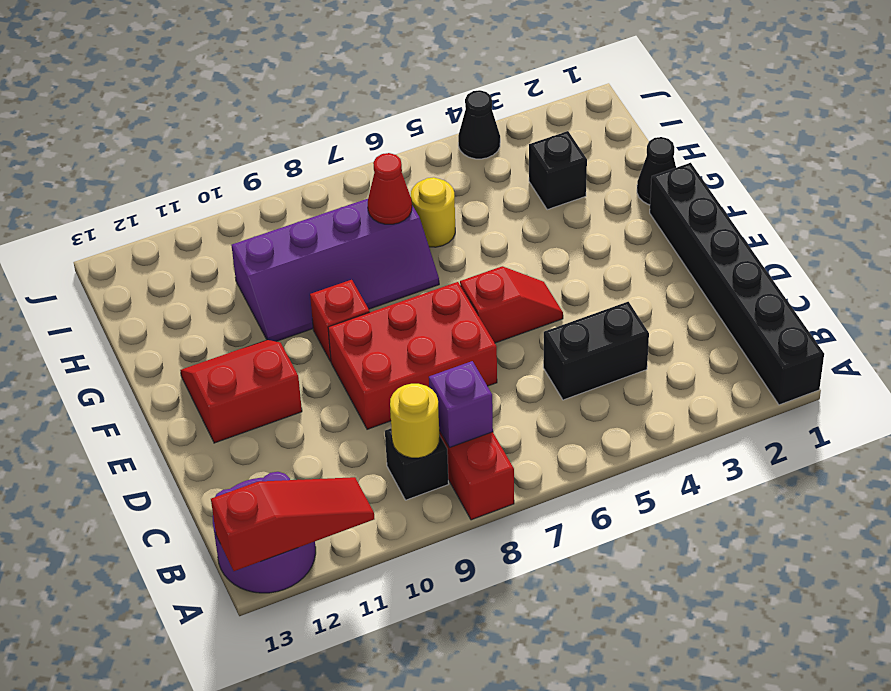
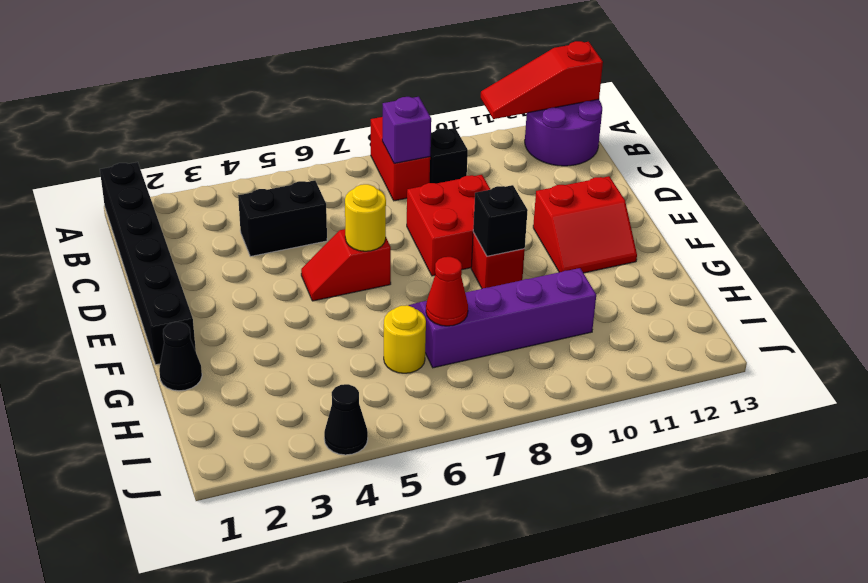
yellow round brick B9 level 2 -> yellow round brick E6 level 2
red brick D7:E9 level 1 -> red brick D8:E9 level 1
black brick H3 level 1 -> black brick F9 level 2

